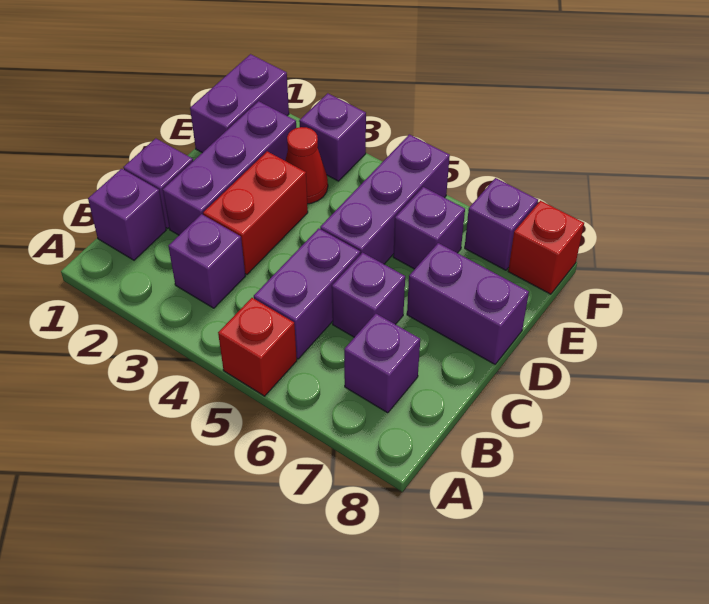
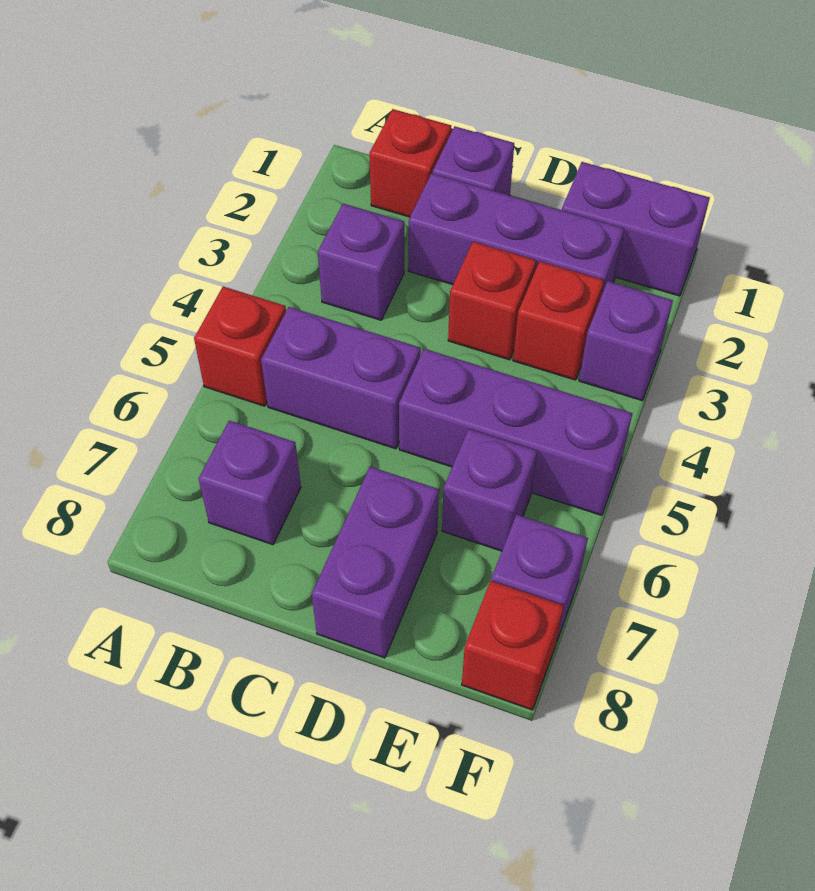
purple brick B1 level 1 -> red brick B1 level 1
red brick C3:D3 level 1 -> red brick D3 level 1
purple brick C6 level 1 -> none
red cone E3 level 1 -> red brick E3 level 1

